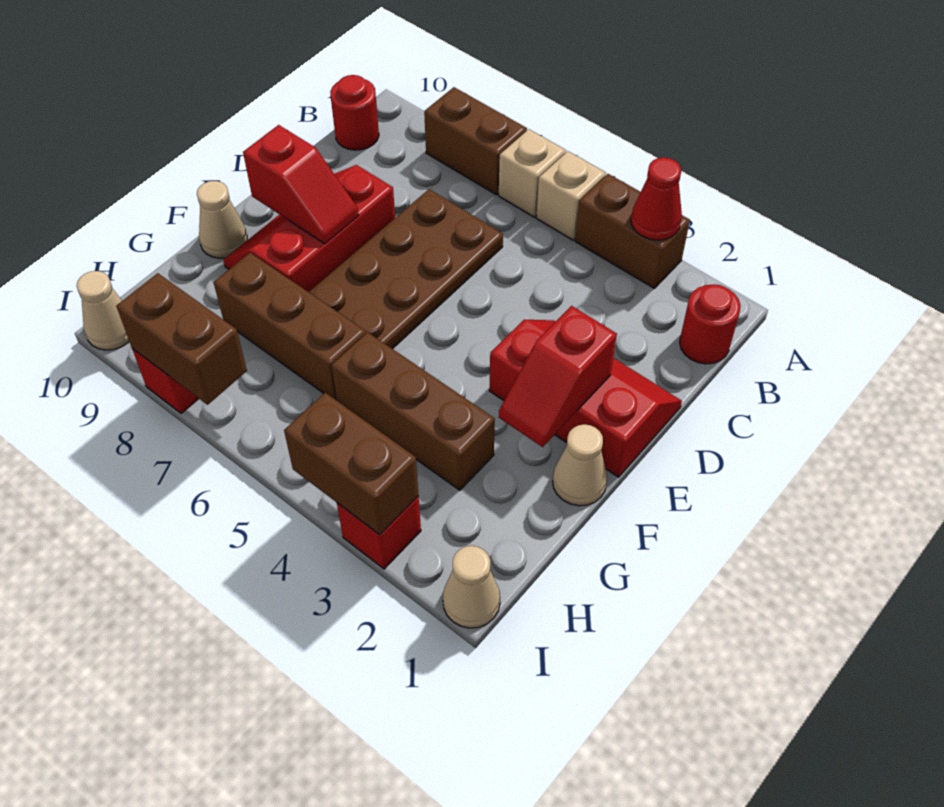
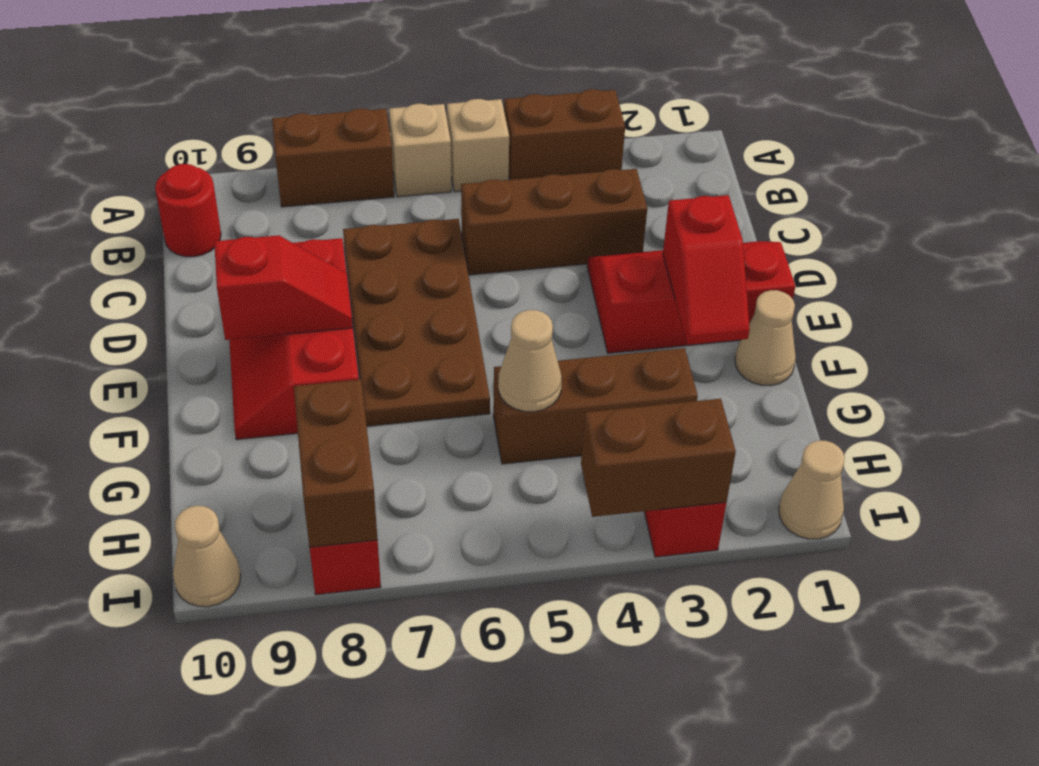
red cone A3 level 2 -> none
red round brick B1 level 1 -> none
tan cone F10 level 1 -> tan cone G5 level 2
brown brick G6:G8 level 1 -> brown brick C3:C5 level 1
brown brick I7:I8 level 2 -> brown brick H8:I8 level 2

